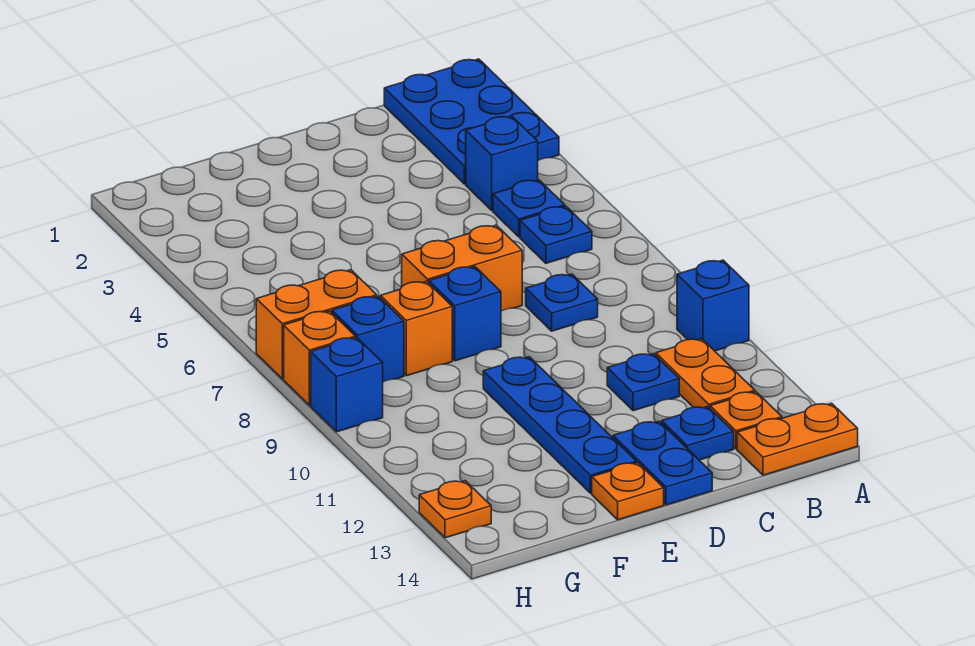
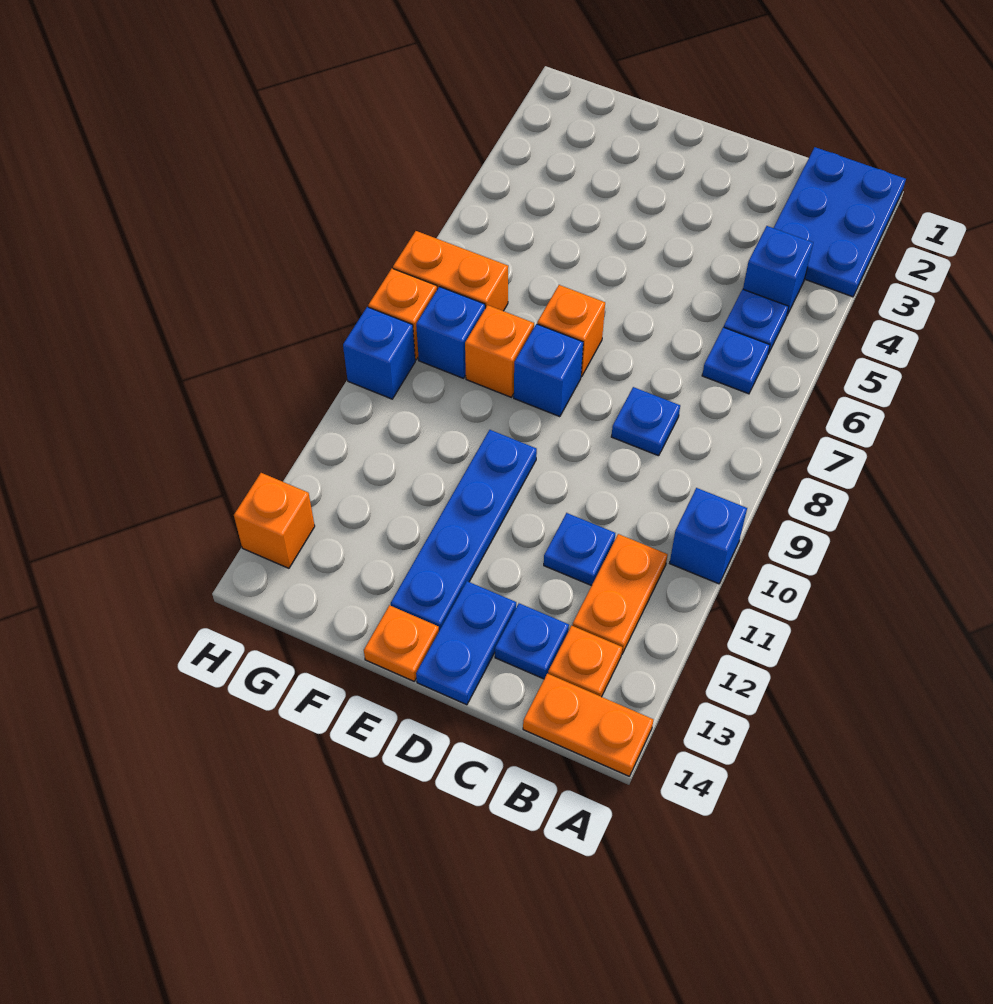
orange brick D7:E7 level 1 -> orange brick E7 level 1
orange plate H13 level 1 -> orange brick H13 level 1

